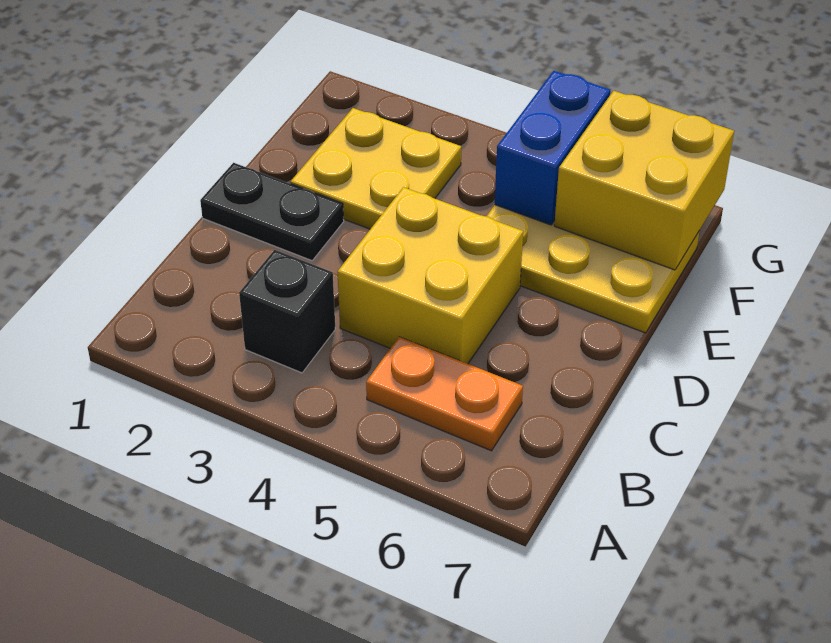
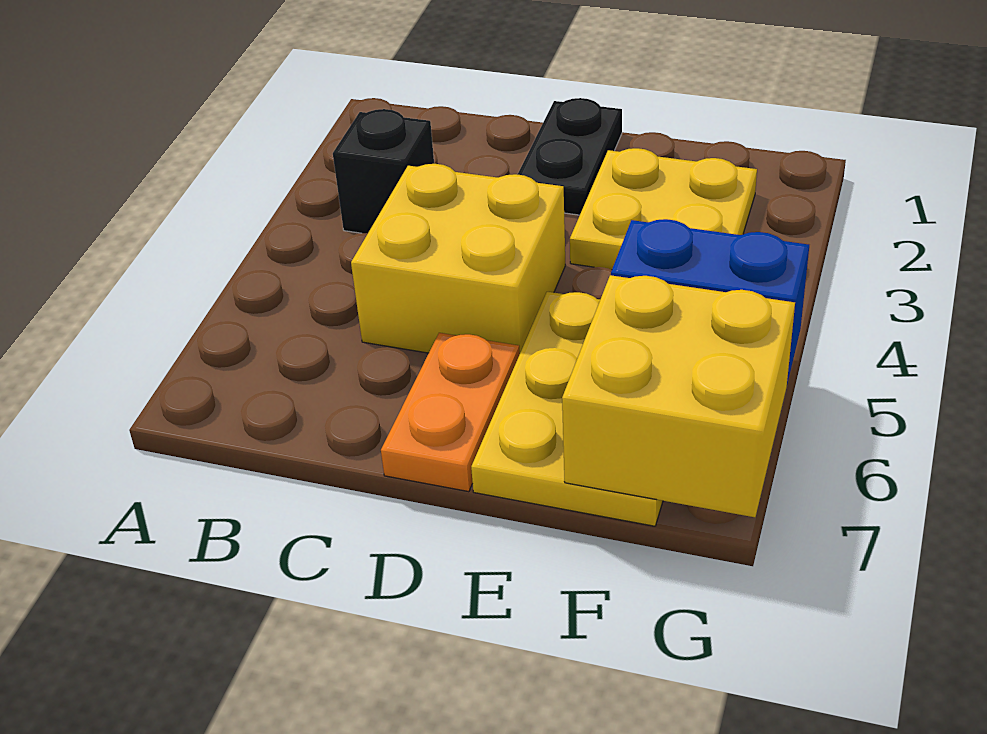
orange plate B5:B6 level 1 -> orange plate D6:D7 level 1

